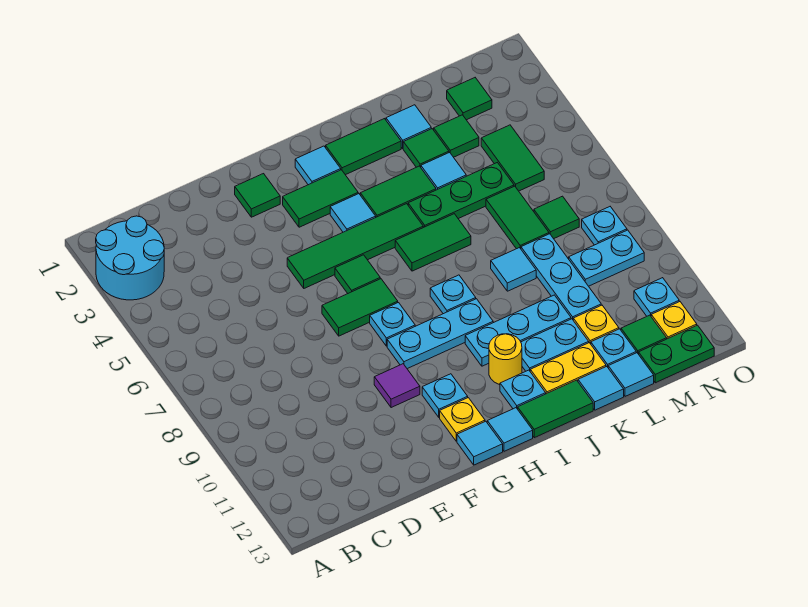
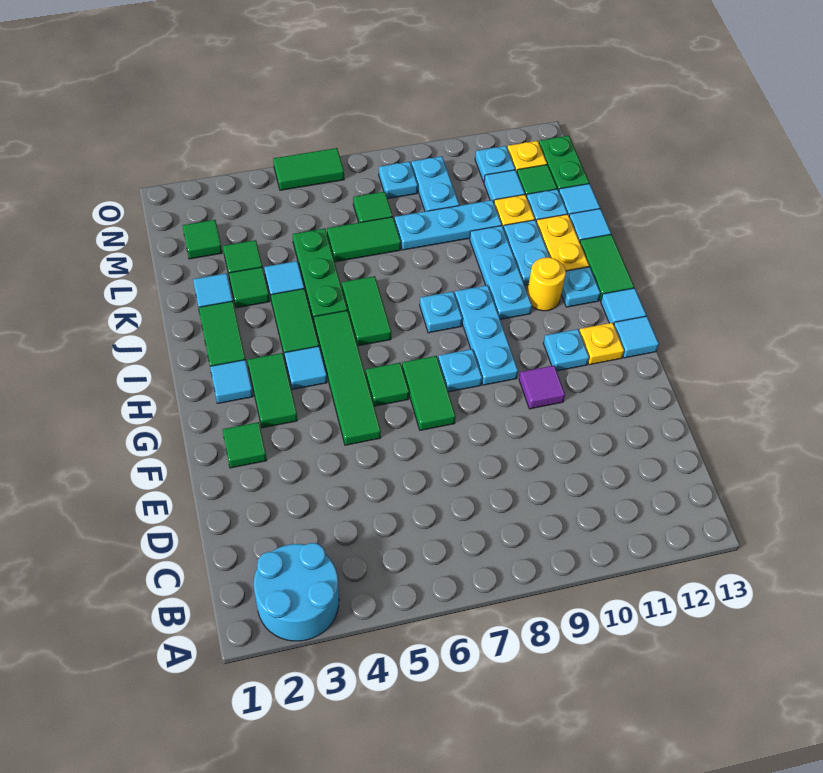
cyan tile K8 level 1 -> cyan tile M11 level 1
green tile M4:M5 level 1 -> green tile O5:O6 level 1

